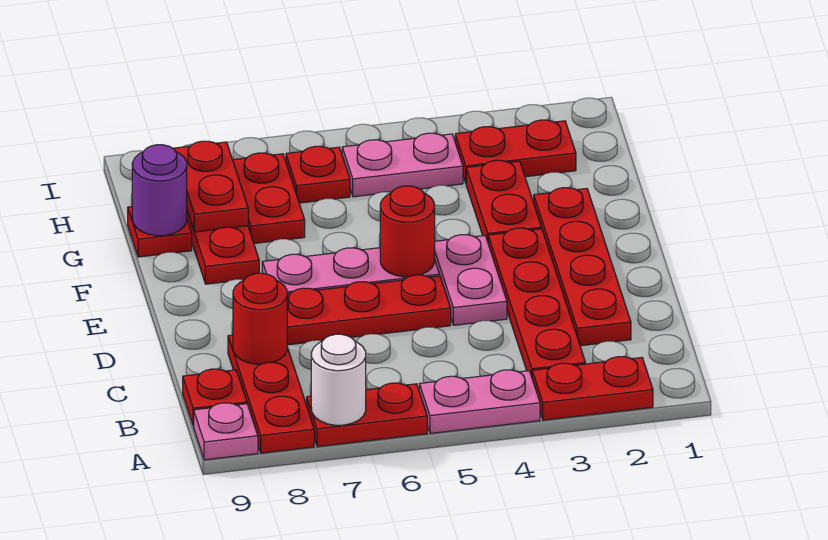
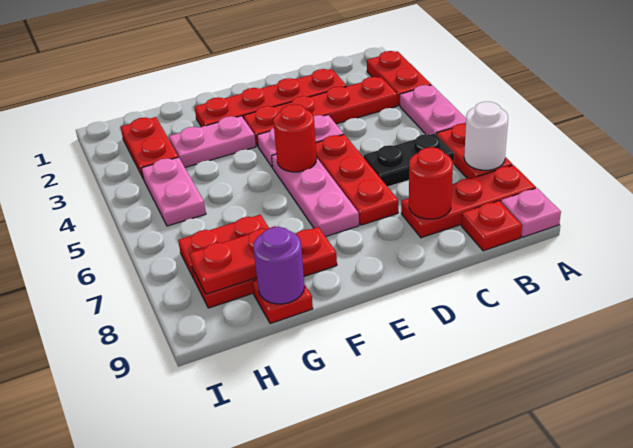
none -> black plate B6:C6 level 1
red plate F3:G3 level 1 -> pink plate F3:G3 level 1
red plate H6 level 1 -> none

